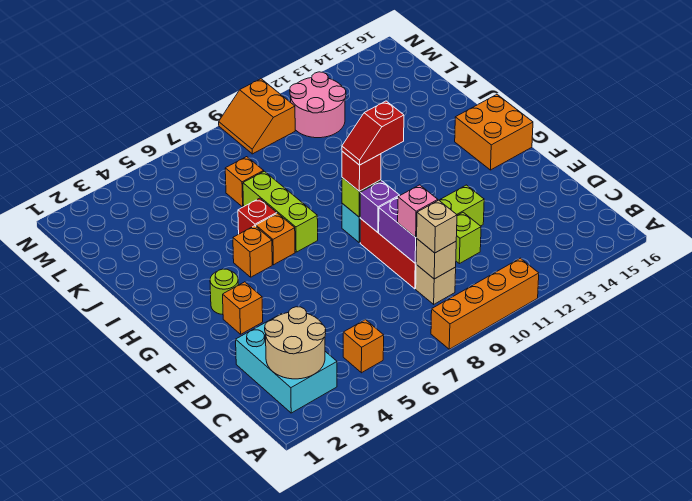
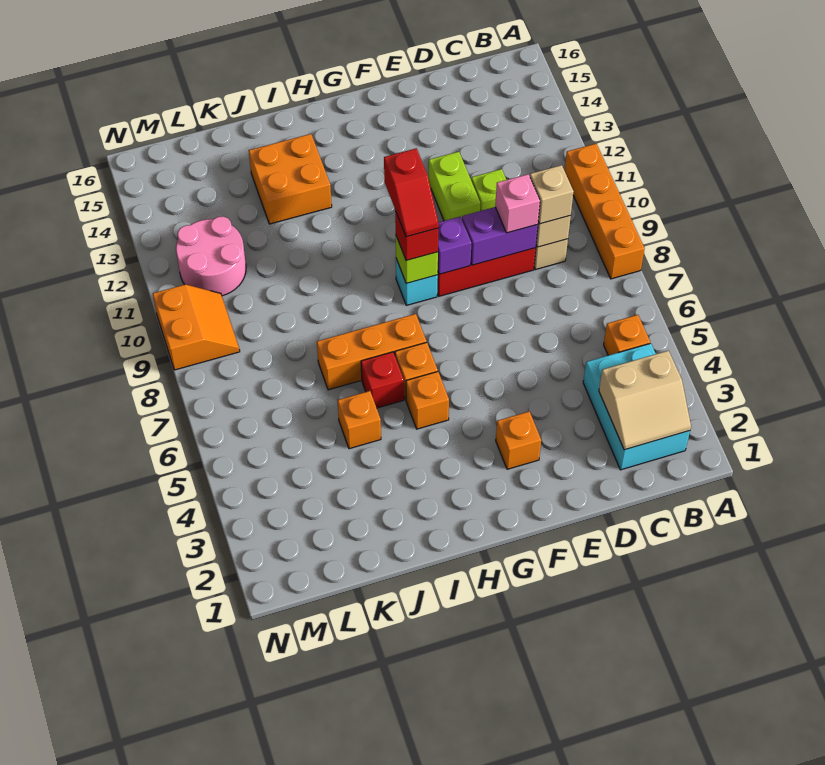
cyan brick B2:D3 level 1 -> cyan brick B2:C4 level 1
tan round brick B2:C3 level 2 -> tan slope B2:C3 level 2 top 3
lime round brick G3 level 1 -> none
orange brick G15:H16 level 1 -> orange brick I13:J14 level 1
lime brick H7:J7 level 1 -> orange brick H7:J7 level 1
orange brick K7 level 1 -> orange brick J5 level 1
orange slope M9:N10 level 1 top 10 -> orange slope M9:N10 level 1 top N

